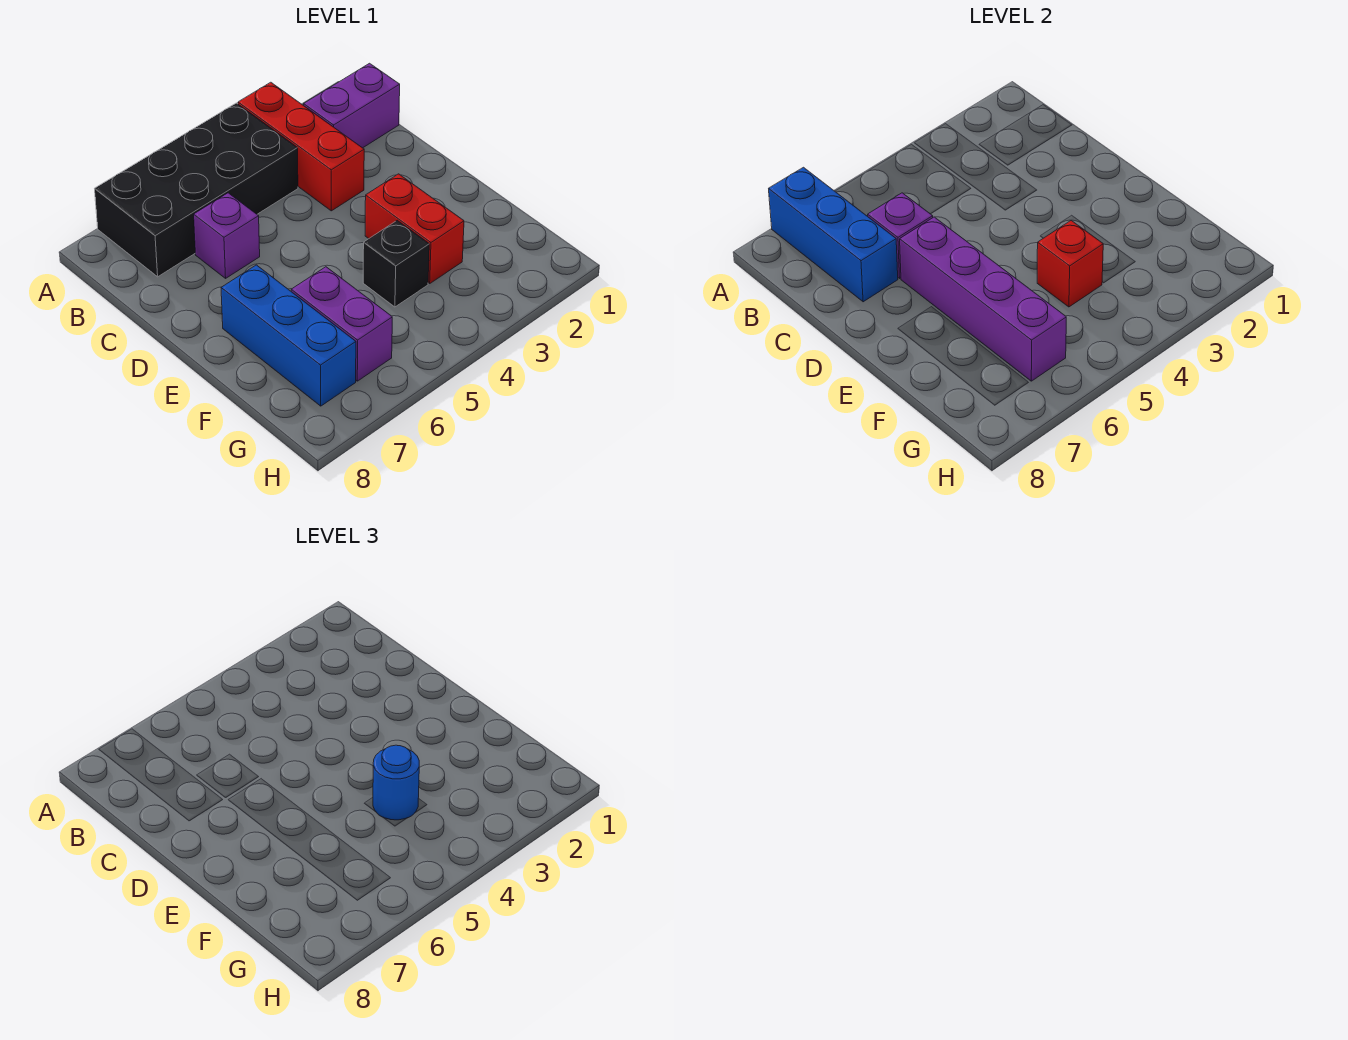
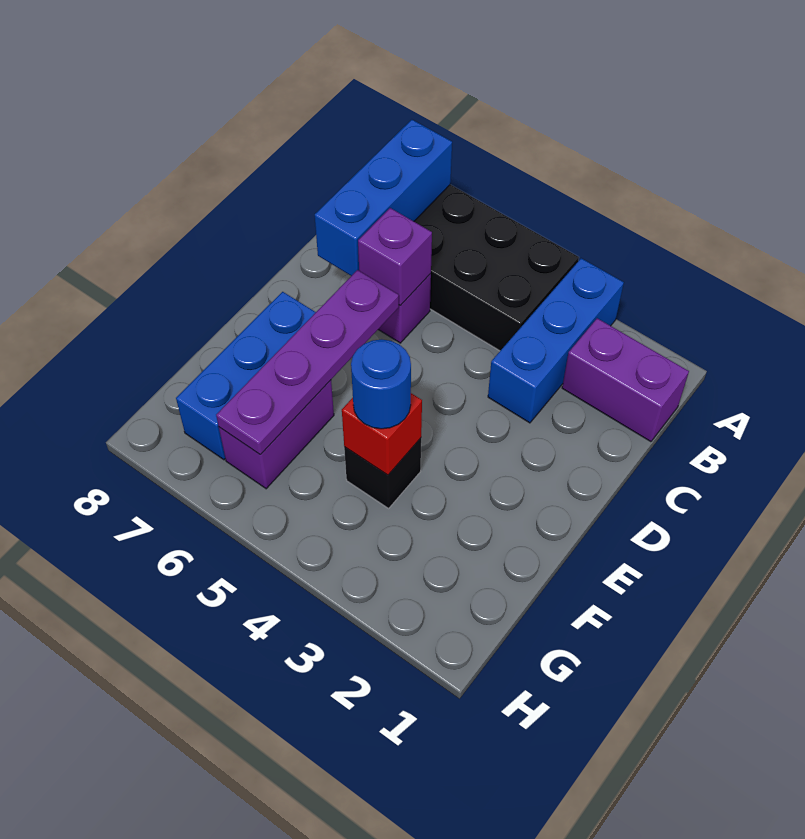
red brick A3:C3 level 1 -> blue brick A3:C3 level 1
purple brick D6:G6 level 2 -> purple plate D6:G6 level 2
red brick E3:F3 level 1 -> none

